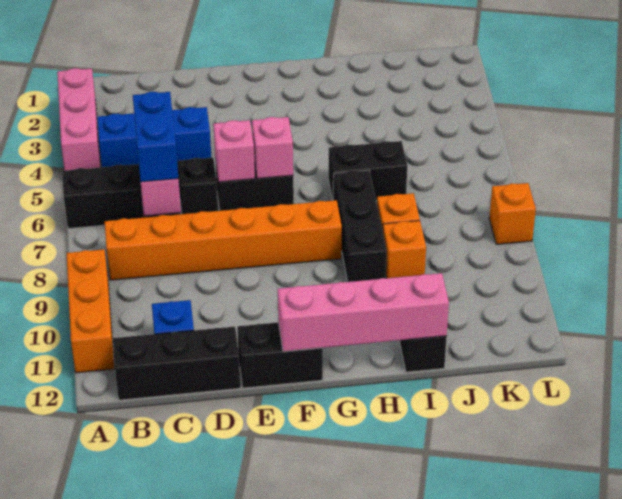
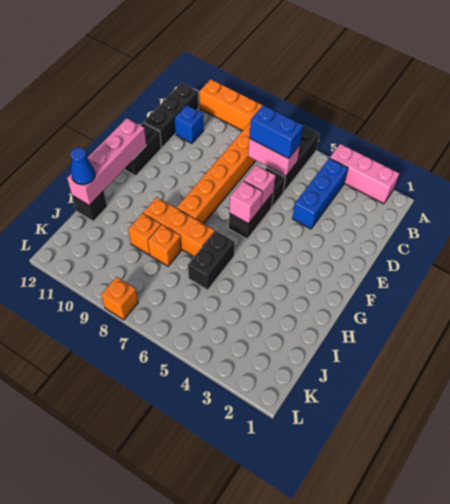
black brick H7:H9 level 1 -> orange brick H7:H9 level 1
none -> blue cone I12 level 3

